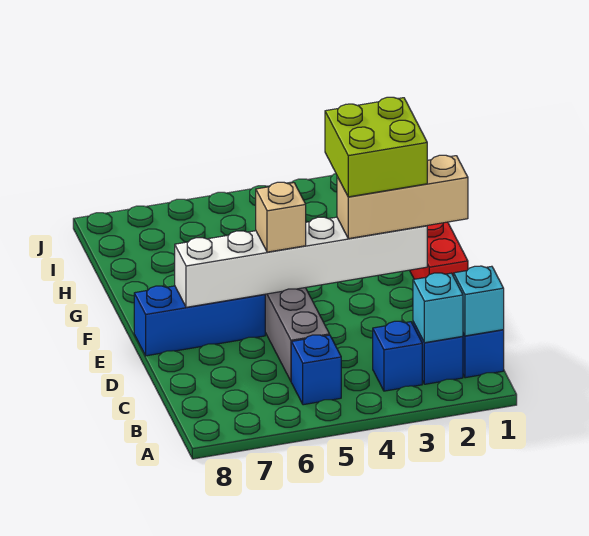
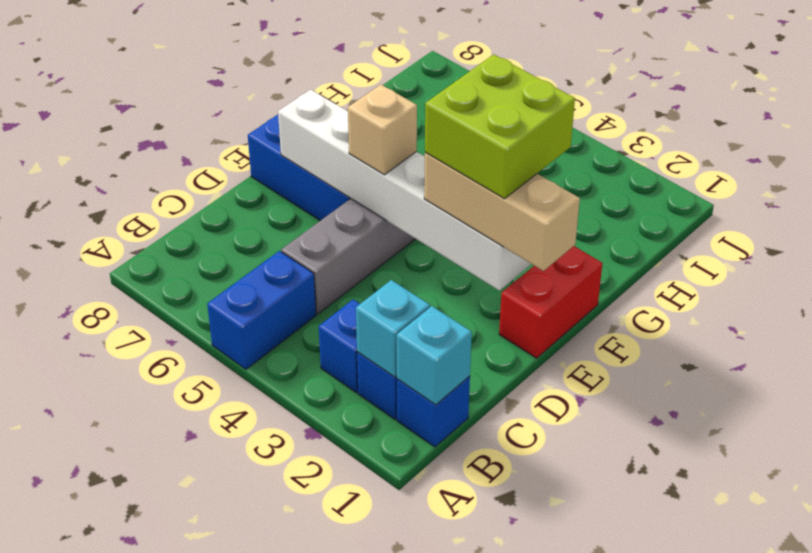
blue brick B5 level 1 -> blue brick A5:B5 level 1

